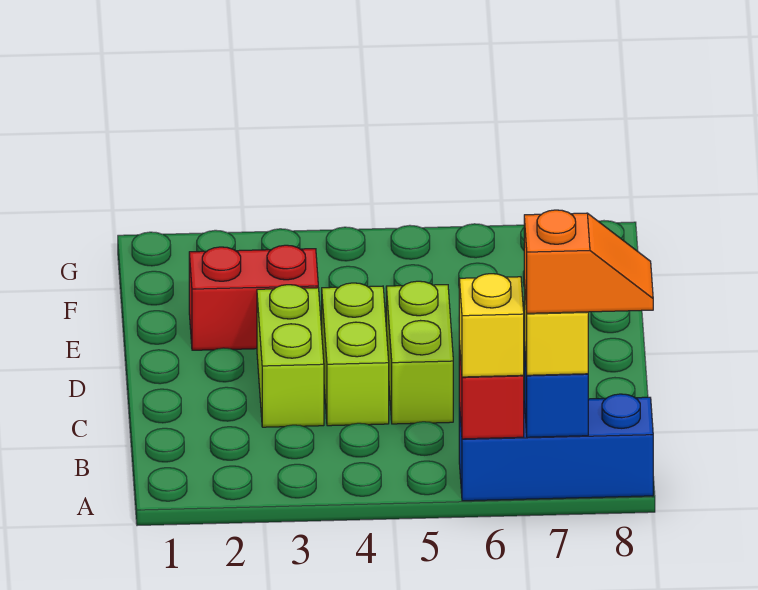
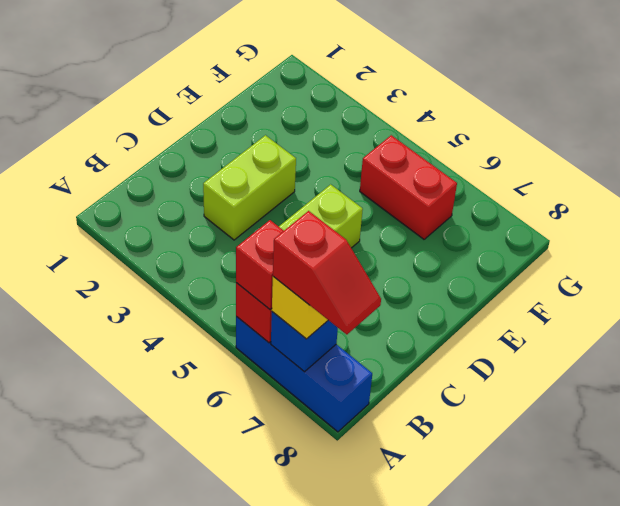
yellow brick A6 level 3 -> red brick A6 level 3
orange slope A7:A8 level 4 top 7 -> red slope A7:A8 level 4 top 7
lime brick C4:D4 level 1 -> none
red brick E2:E3 level 1 -> red brick F5:F6 level 1

